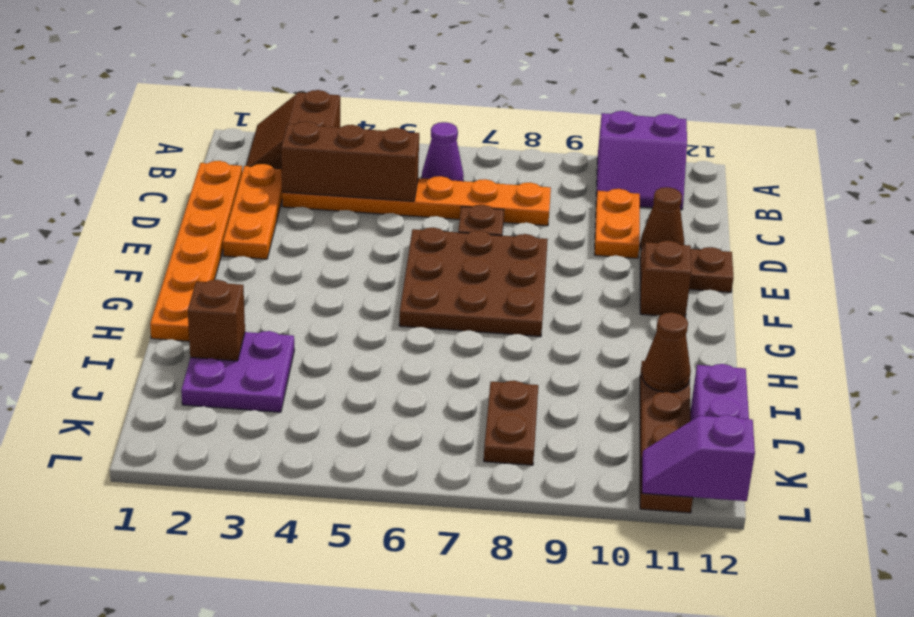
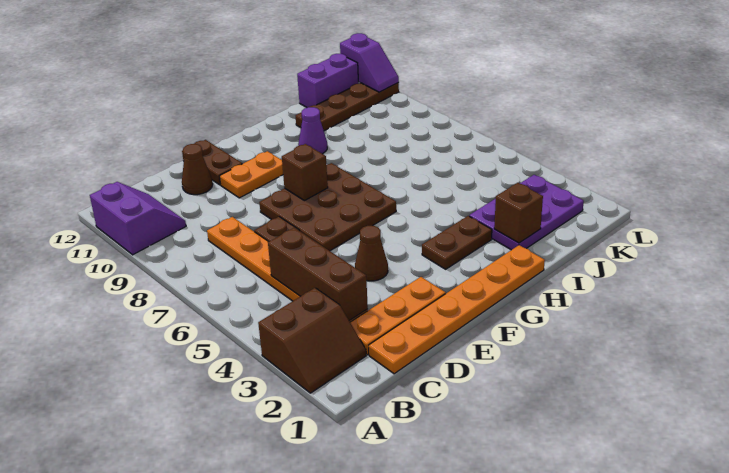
purple cone B6 level 1 -> purple cone H10 level 1
orange plate C10:D10 level 1 -> orange plate E10:F10 level 1
brown brick F11 level 1 -> brown brick F8 level 2
purple plate I2:J3 level 1 -> purple plate I2:K3 level 1
brown cone I11 level 2 -> brown cone E4 level 1
brown plate J8:K8 level 1 -> brown plate G3:H3 level 1

